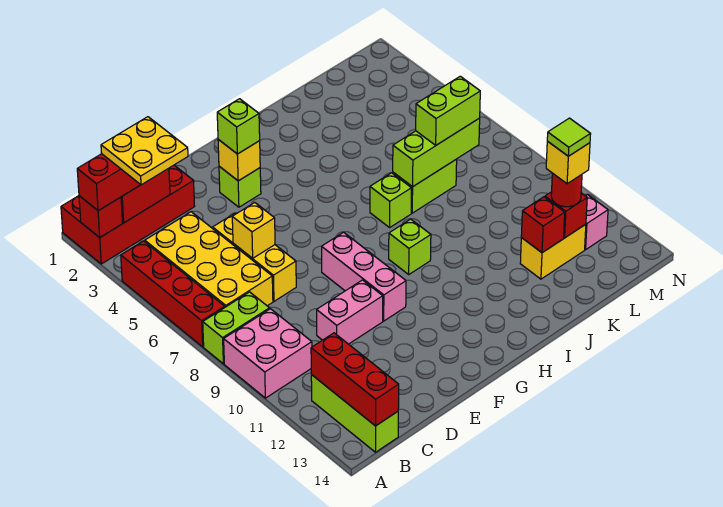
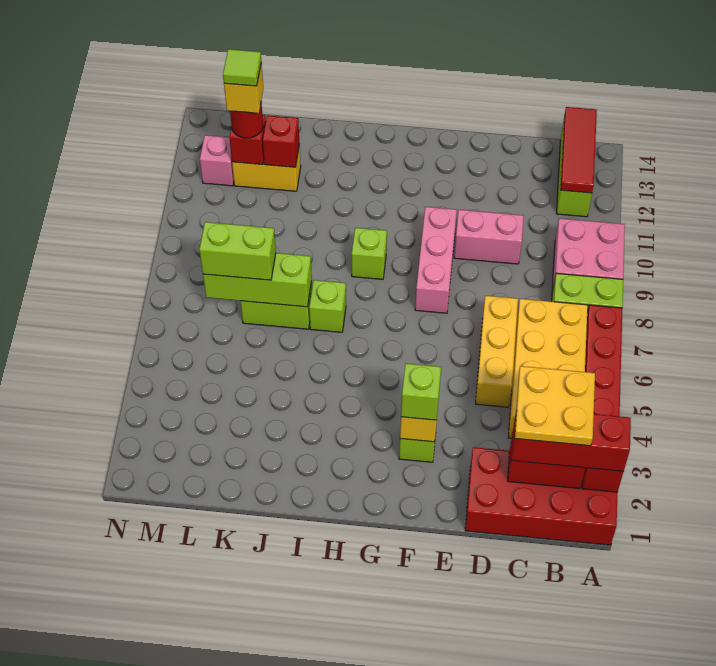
red brick B12:B14 level 2 -> red tile B12:B14 level 2
yellow brick D6 level 2 -> none

